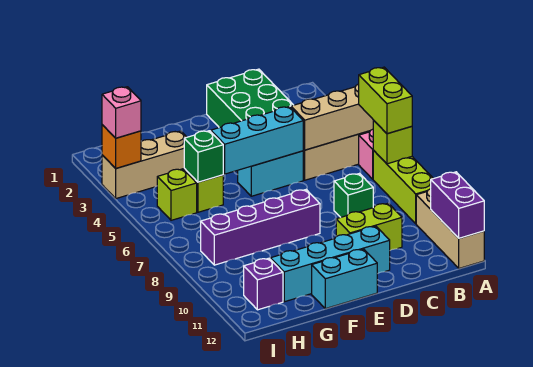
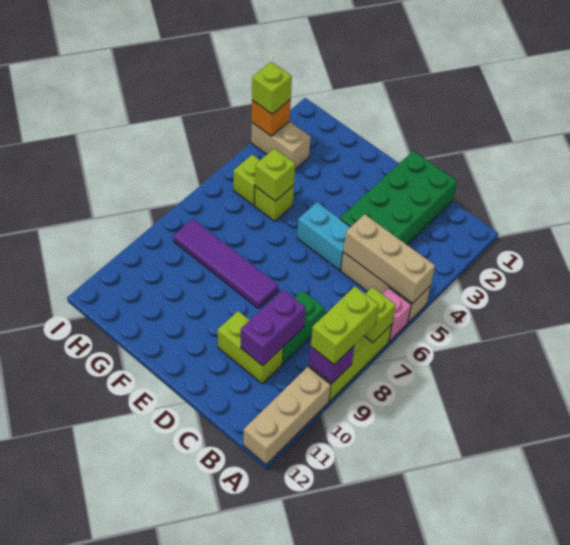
lime brick A6:A7 level 3 -> lime brick A8:A9 level 3
purple brick A11:A12 level 2 -> purple brick C9:C10 level 2
green brick C8 level 1 -> green brick C8:C9 level 1
cyan brick D5:F5 level 2 -> none
cyan brick D11:G11 level 1 -> none
purple brick E8:H8 level 1 -> purple tile E8:H8 level 1
cyan brick E12:F12 level 1 -> none
tan brick G3:I3 level 1 -> tan brick H3:I3 level 1
green brick G5 level 2 -> lime brick G5 level 2
purple brick H11 level 1 -> purple brick A9 level 2
pink brick I3 level 3 -> lime brick I3 level 3

